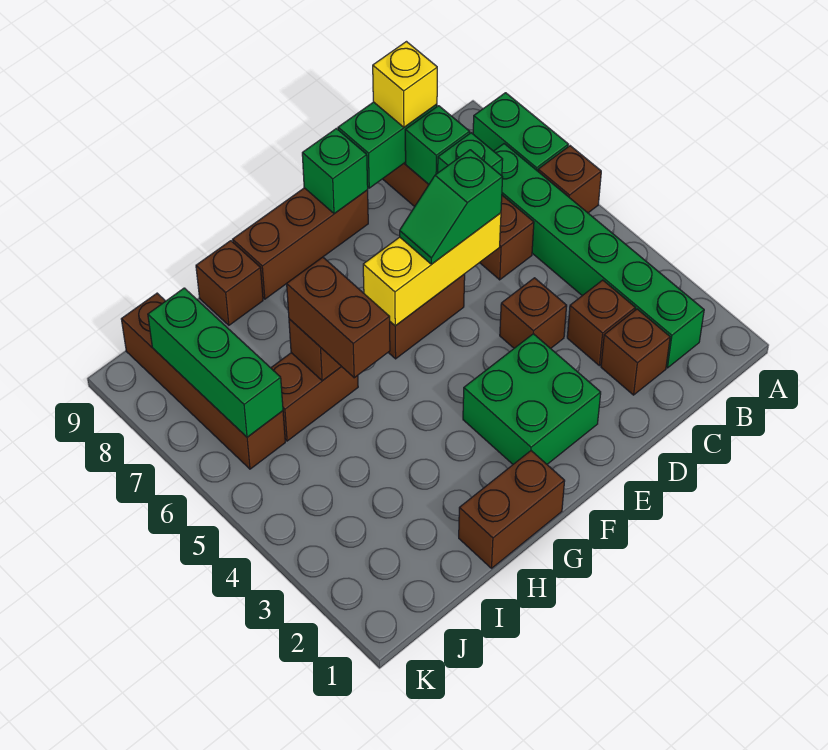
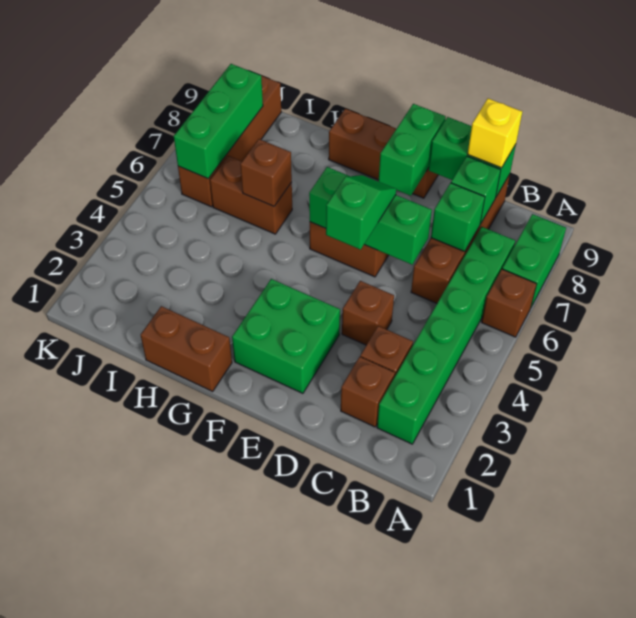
yellow brick D6:F6 level 2 -> green brick D6:F6 level 2
green slope D6:E6 level 3 top D -> green slope E5:E6 level 3 top 5
green brick E9 level 2 -> green brick E8:E9 level 2
brown brick H5:H6 level 3 -> none
brown brick H9 level 1 -> none

